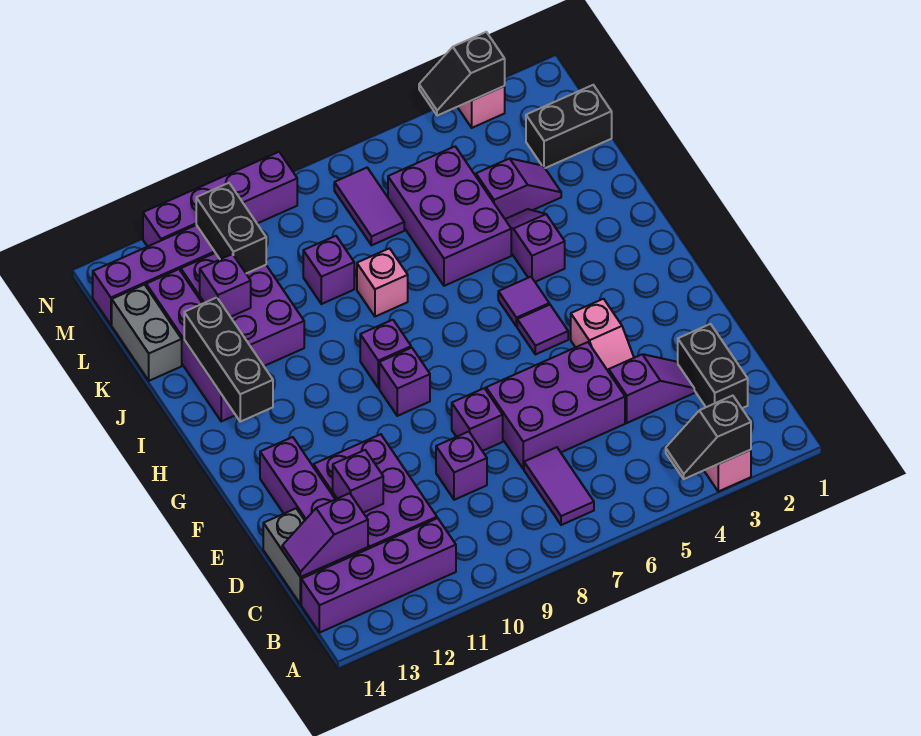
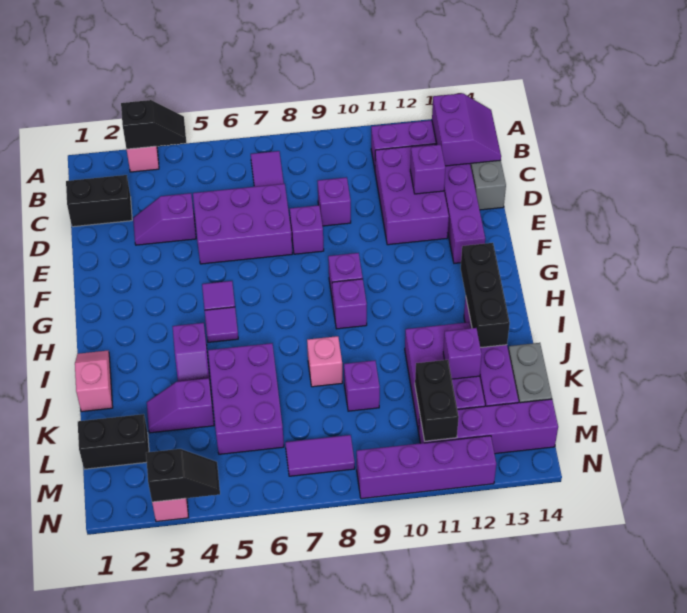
black brick C2:D2 level 1 -> black brick C1:C2 level 1
purple slope C13:C14 level 2 top 13 -> purple slope B13:C14 level 2 top 13
pink slope E4:F4 level 1 top F -> pink slope I1:J1 level 1 top J
purple tile L7:M7 level 1 -> purple tile M7:M8 level 1

